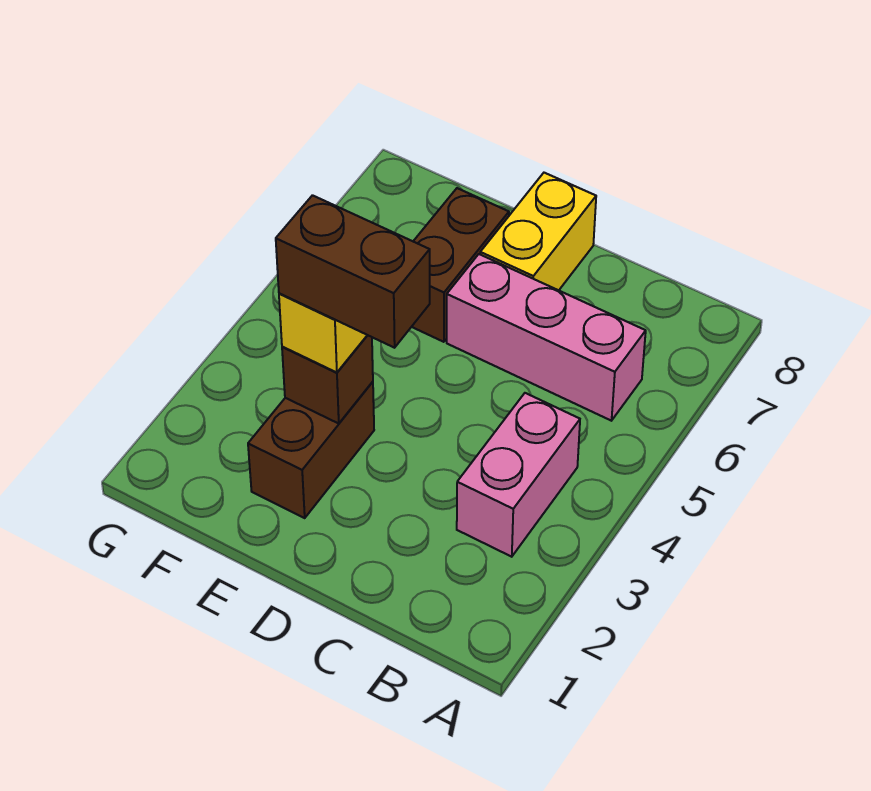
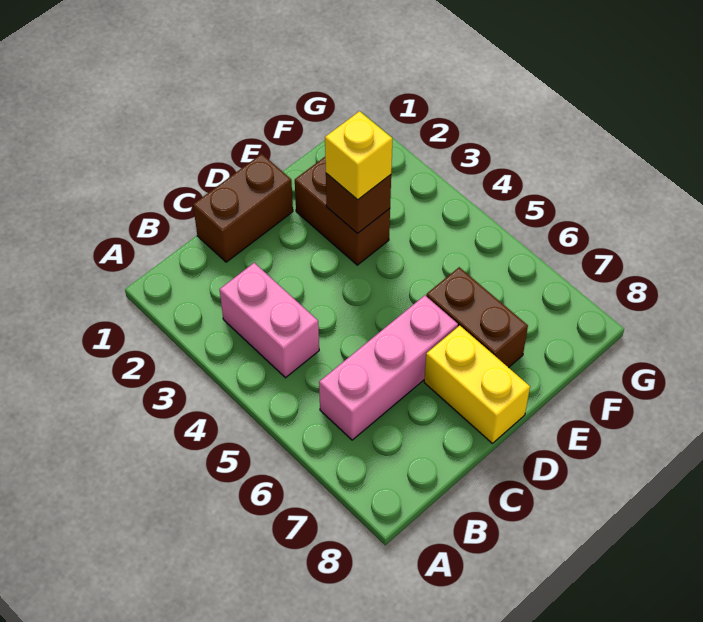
brown brick D3:E3 level 4 -> brown brick C1:D1 level 1

